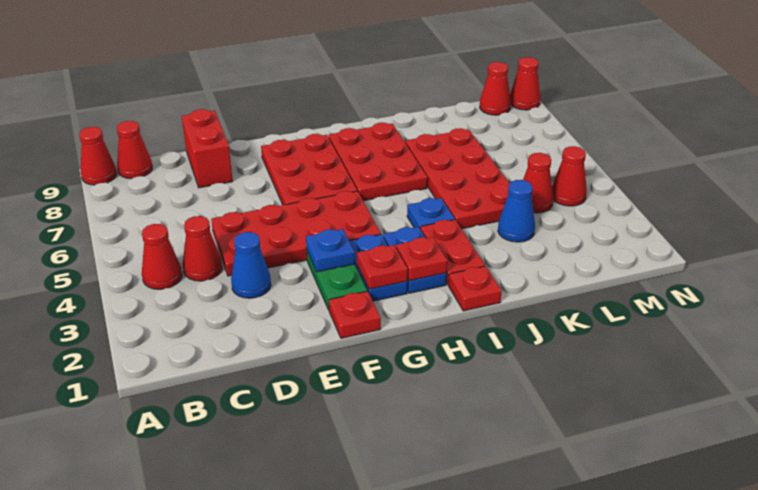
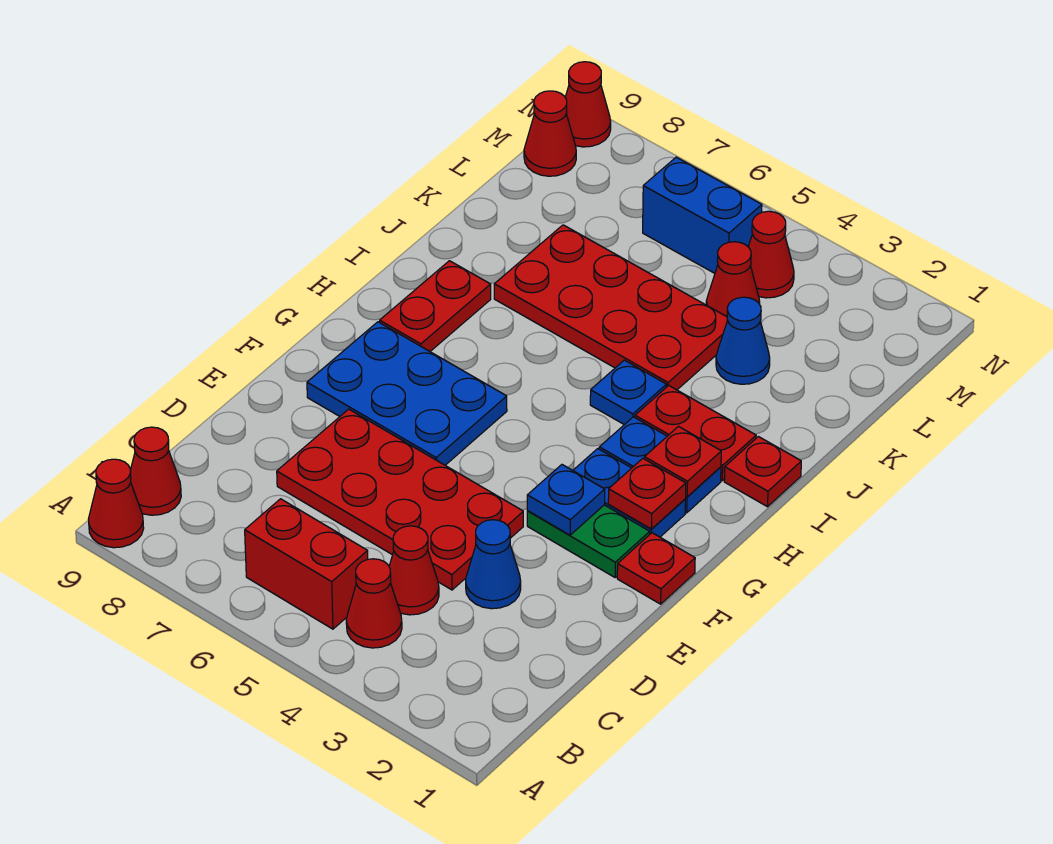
red plate D4:G5 level 1 -> red plate D4:E7 level 1
red brick D8:D9 level 1 -> red brick B5:B6 level 1
red plate F6:G8 level 1 -> blue plate F6:G8 level 1
red plate H6:I8 level 1 -> red plate H8:I8 level 1
none -> blue brick M5:M6 level 1

